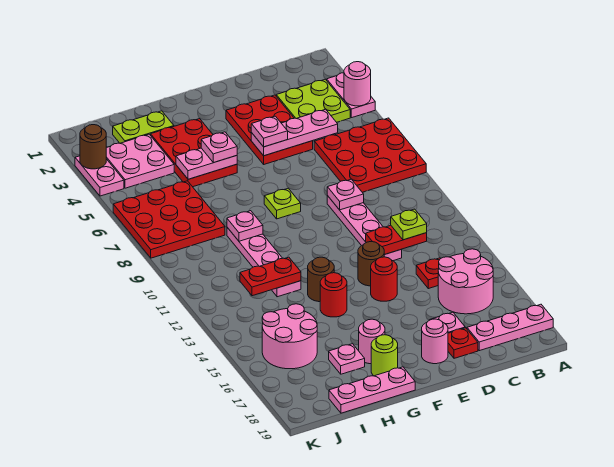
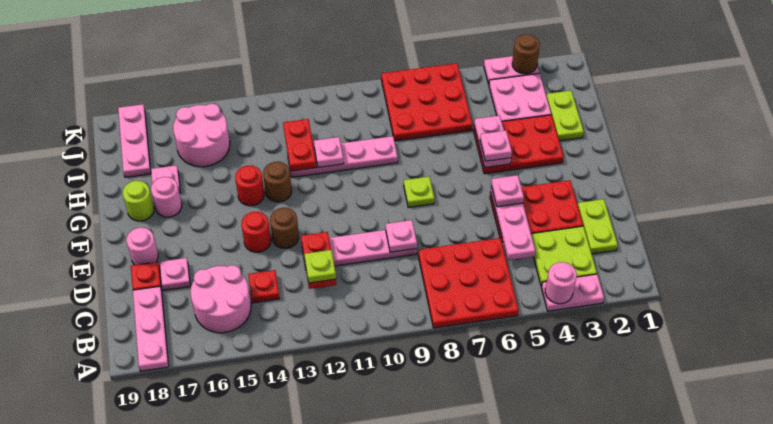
none -> lime plate C2:D2 level 1
pink plate G19:I19 level 1 -> pink plate I18:K18 level 1
pink plate H9 level 2 -> pink plate H11 level 2

